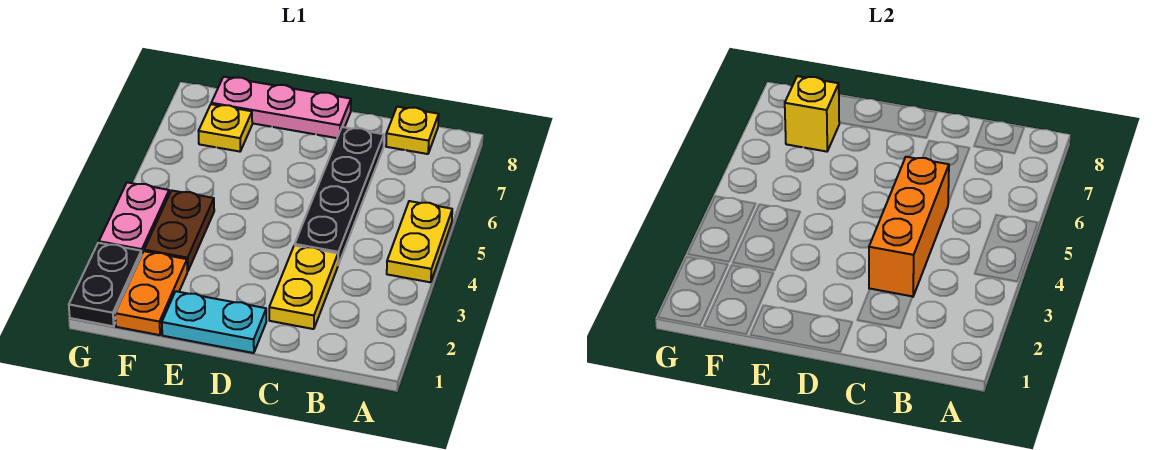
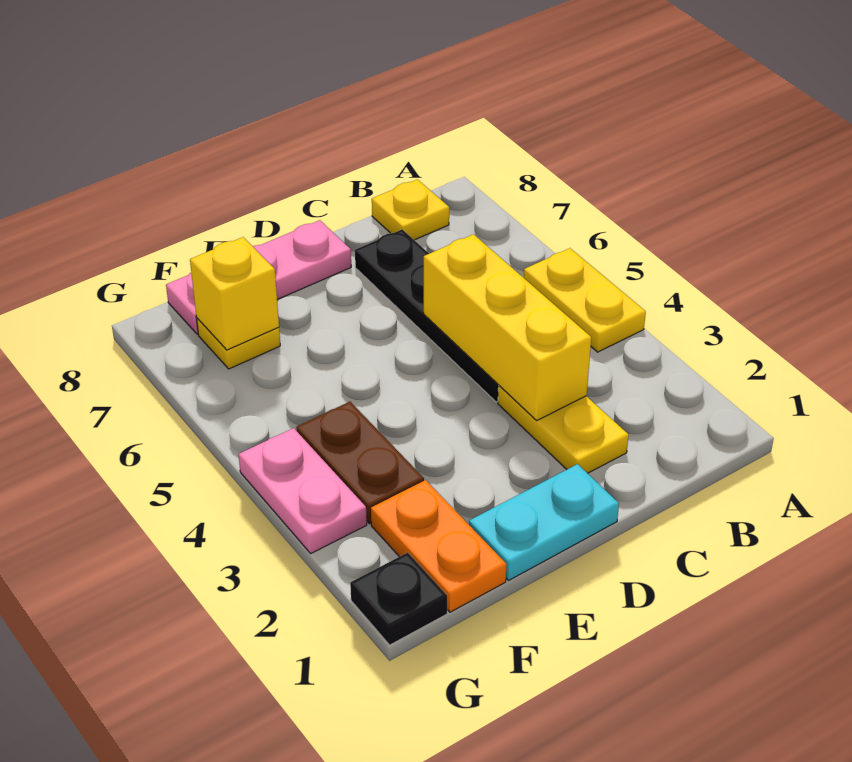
orange brick C3:C5 level 2 -> yellow brick C3:C5 level 2
black plate G1:G2 level 1 -> black plate G1 level 1

